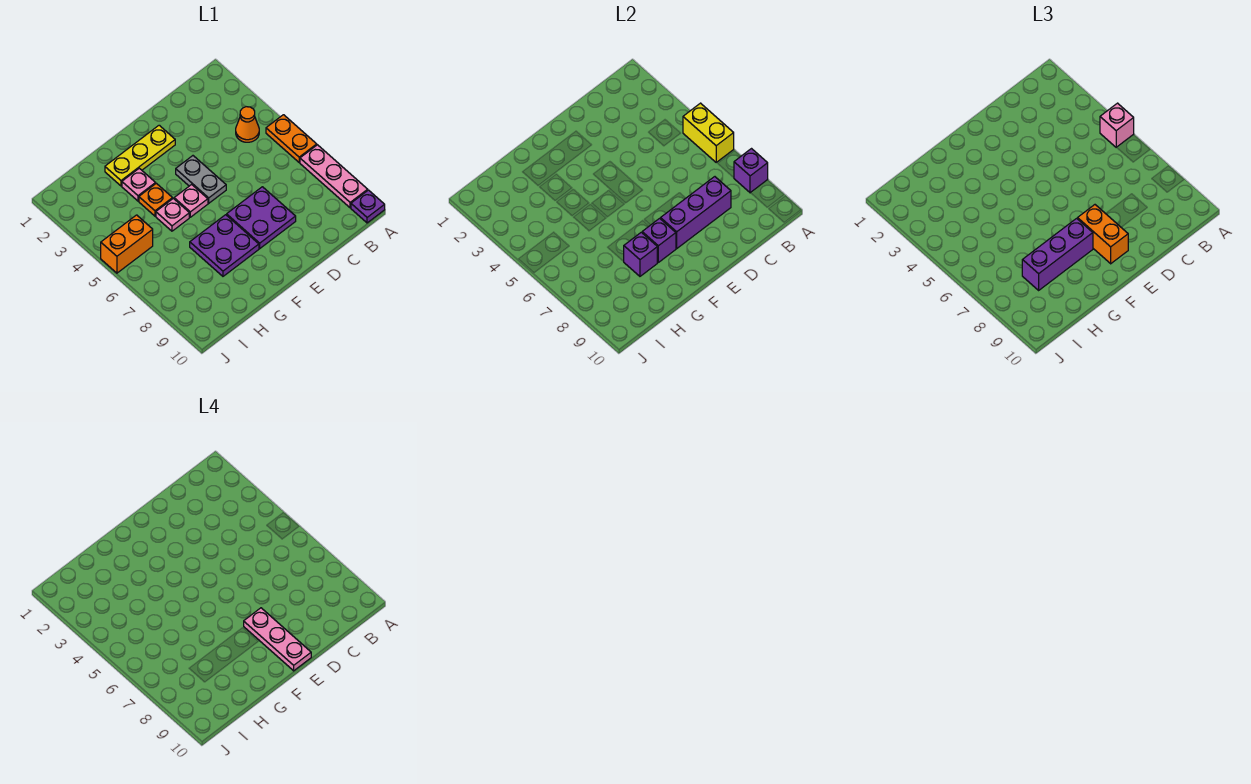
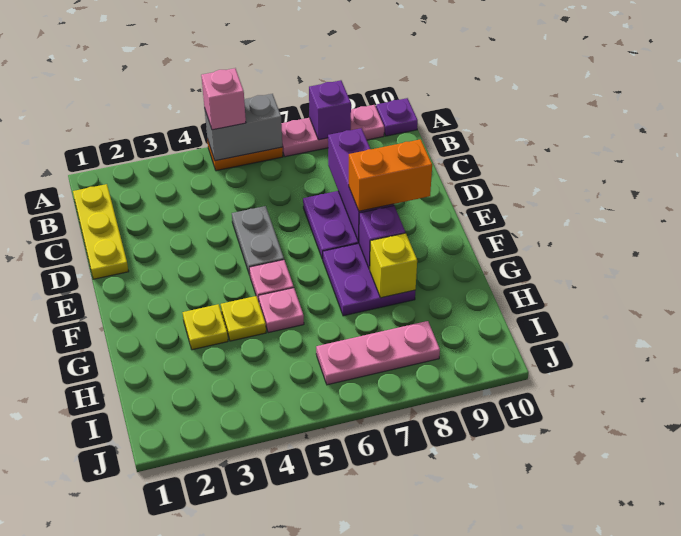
yellow brick A5:A6 level 2 -> grey brick A5:A6 level 2
orange cone B4 level 1 -> none
yellow plate E2:G2 level 1 -> yellow plate B1:D1 level 1
grey plate E4:E5 level 1 -> grey plate D5:E5 level 1
pink plate E8:E10 level 4 -> pink plate I6:I8 level 1
purple brick F8:H8 level 3 -> none
pink plate G3 level 1 -> yellow plate G3 level 1
orange plate G4 level 1 -> yellow plate G4 level 1
purple brick G8 level 2 -> yellow brick G8 level 2
orange brick I5:J5 level 1 -> none

